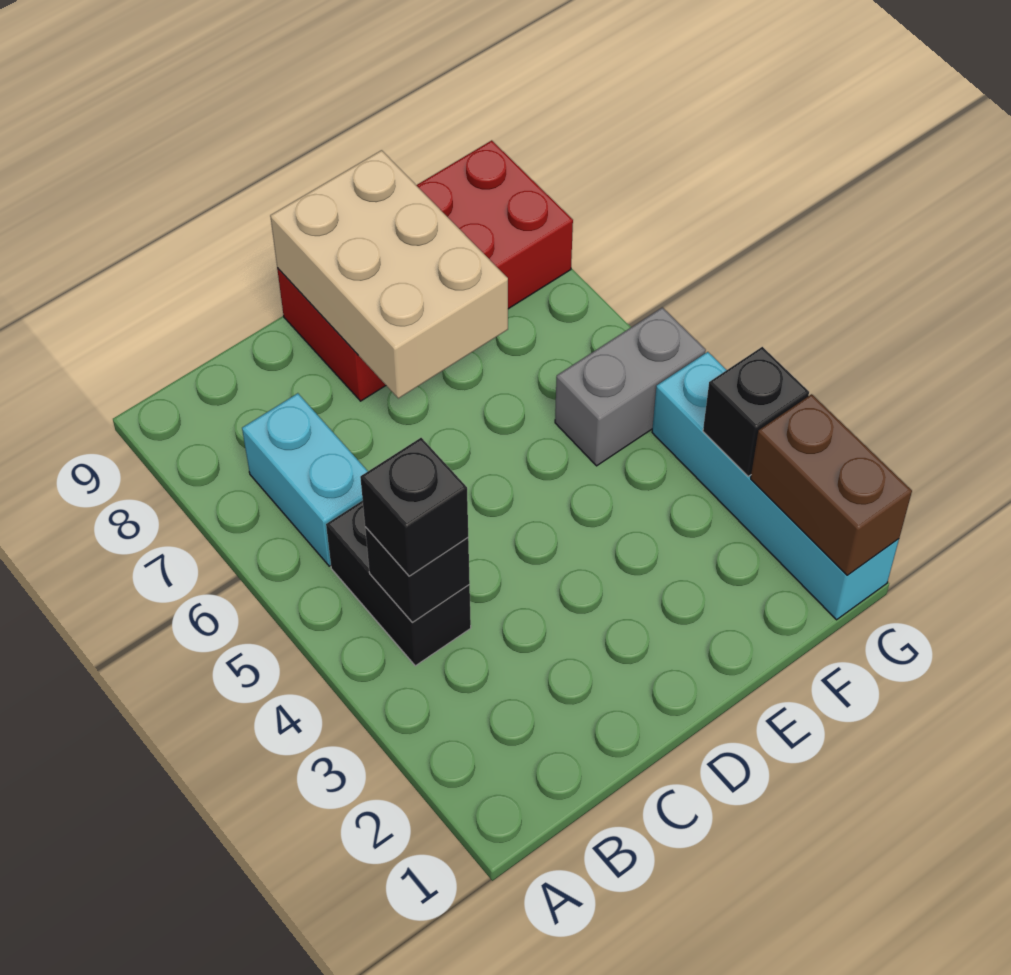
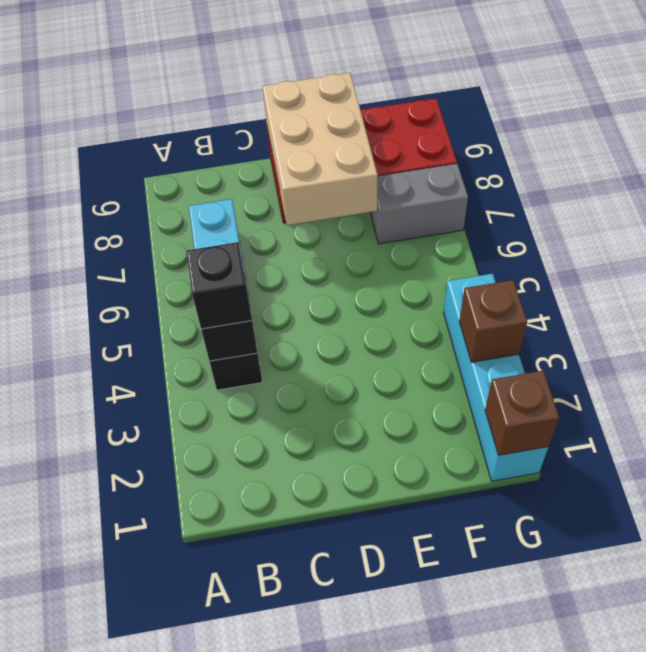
grey brick F5:G5 level 1 -> grey brick F7:G7 level 1
brown brick G1:G2 level 2 -> brown brick G1 level 2
black brick G3 level 2 -> brown brick G3 level 2

